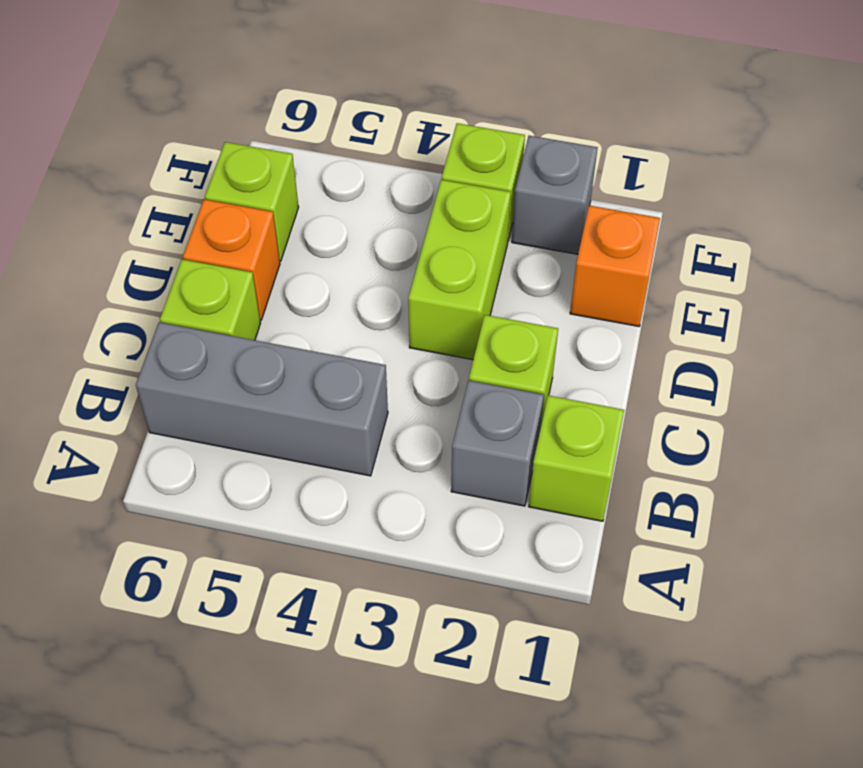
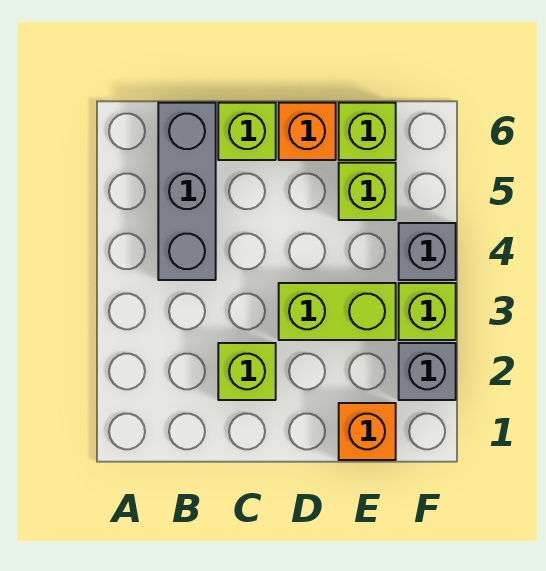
lime brick B1 level 1 -> lime brick E5 level 1
grey brick B2 level 1 -> grey brick F4 level 1

